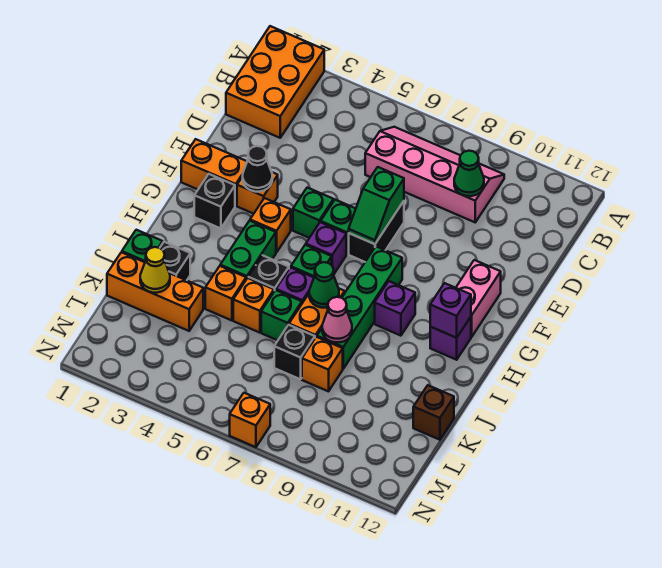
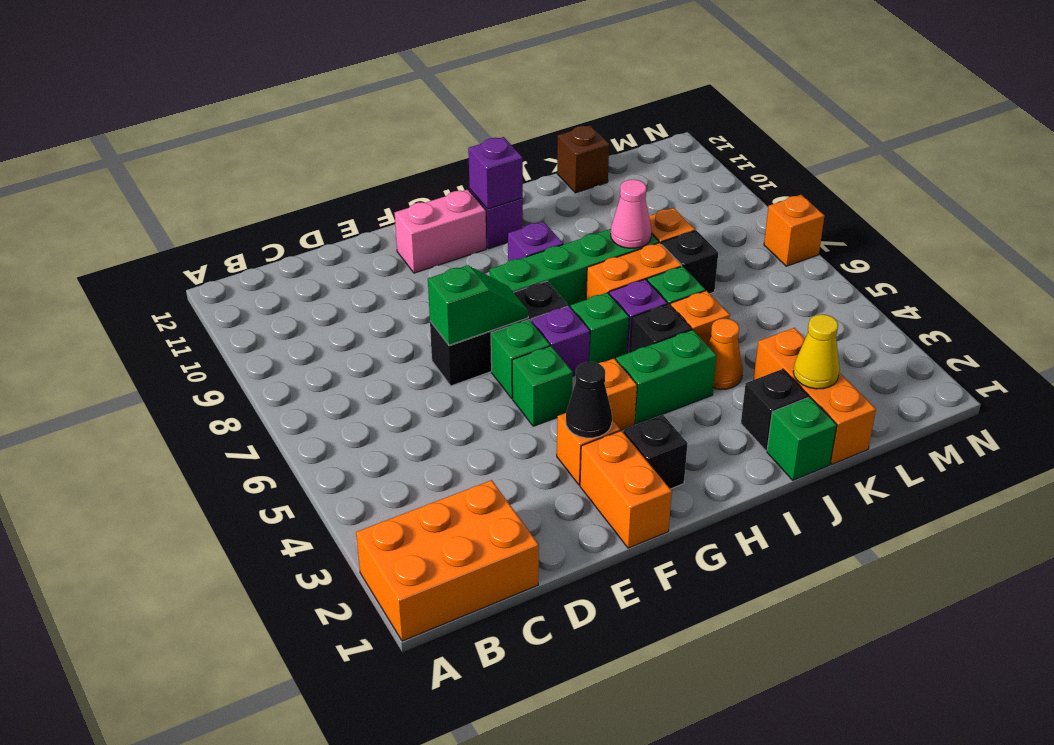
pink slope B6:C9 level 1 top C -> none
green cone C9 level 2 -> none
black brick E7:F7 level 1 -> black brick E7:G7 level 1
green cone I7 level 2 -> none
orange brick J4 level 1 -> orange cone J4 level 1

